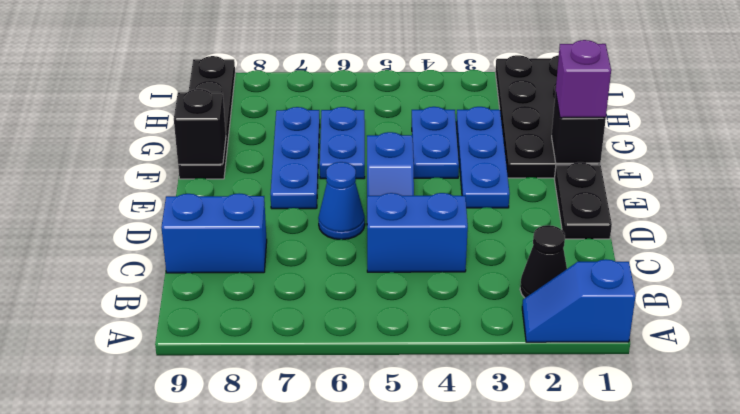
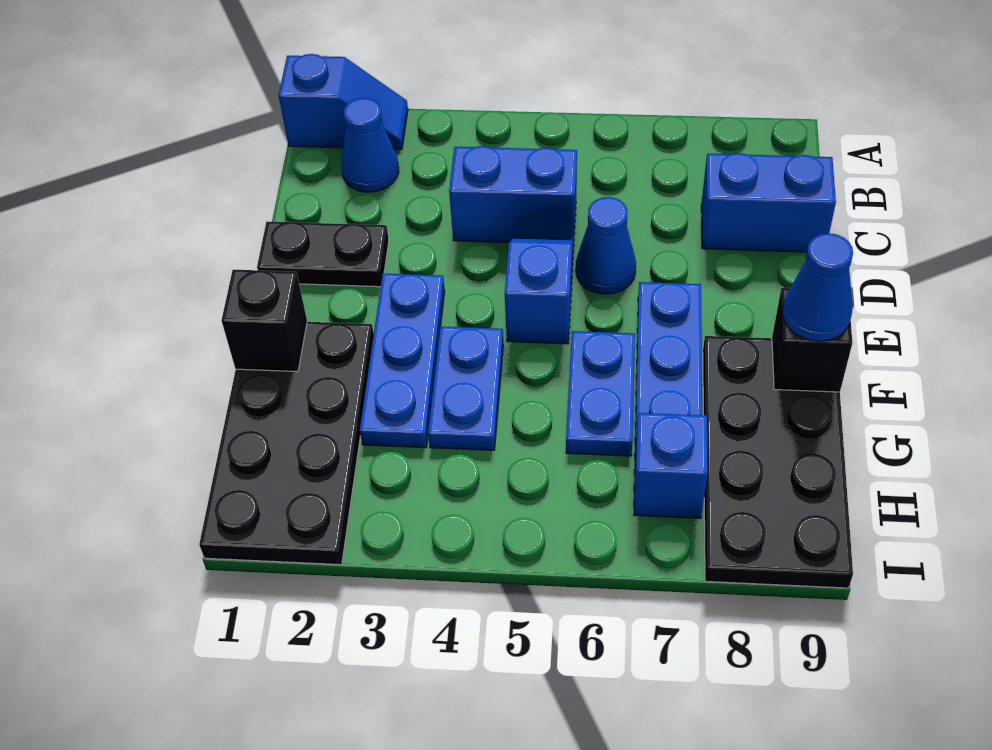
black cone B2 level 1 -> blue cone B2 level 1
black plate D1:E1 level 1 -> black plate D1:D2 level 1
purple brick F1 level 3 -> none
black plate F9:I9 level 1 -> black plate F8:I9 level 1
none -> blue cone F9 level 3
none -> blue brick H7 level 1

